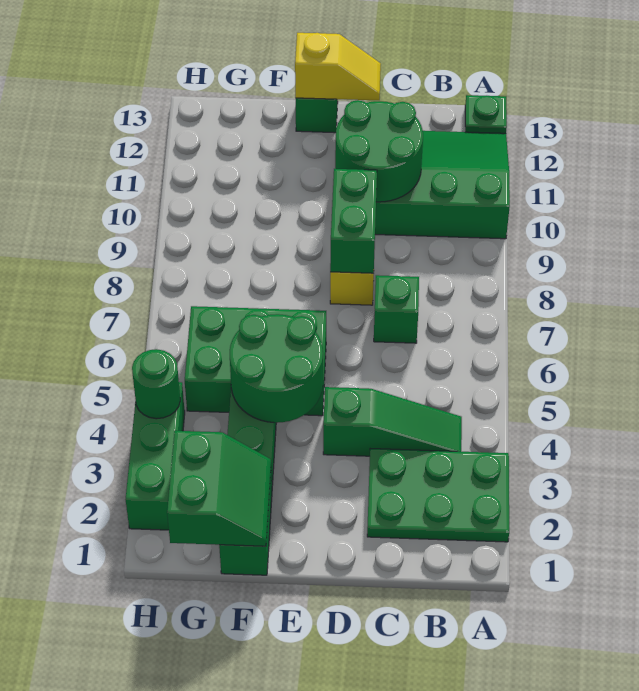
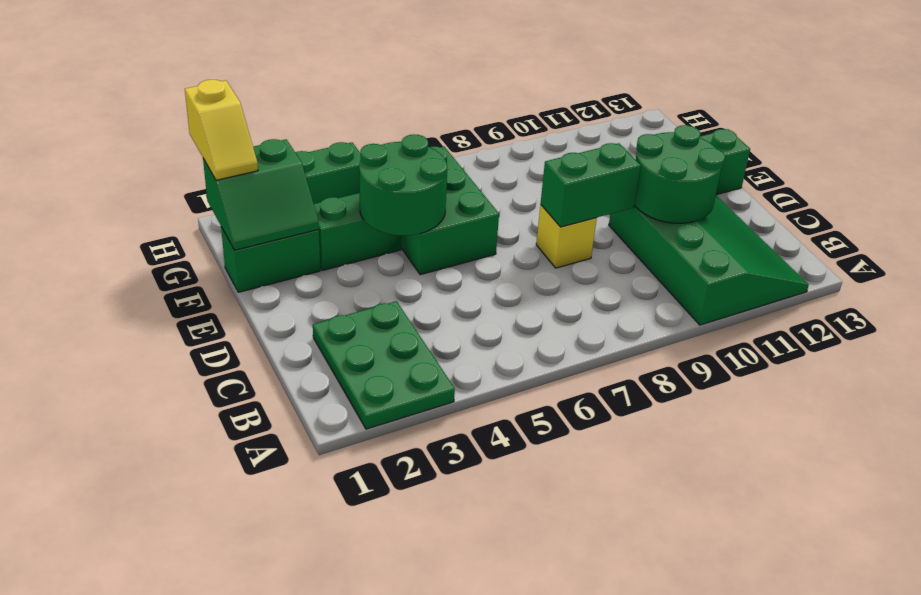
green plate A13 level 1 -> none
green slope B4:D4 level 1 top D -> none
green brick C7 level 1 -> none
yellow slope D13:E13 level 2 top E -> yellow slope G1:H1 level 3 top H
green round brick H4 level 2 -> none

